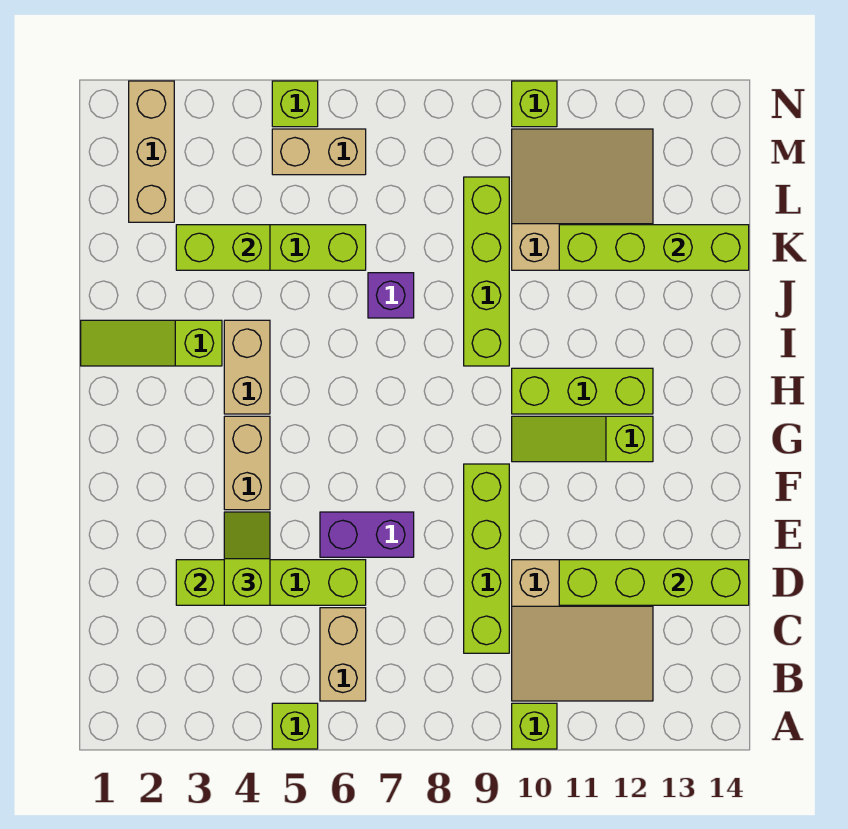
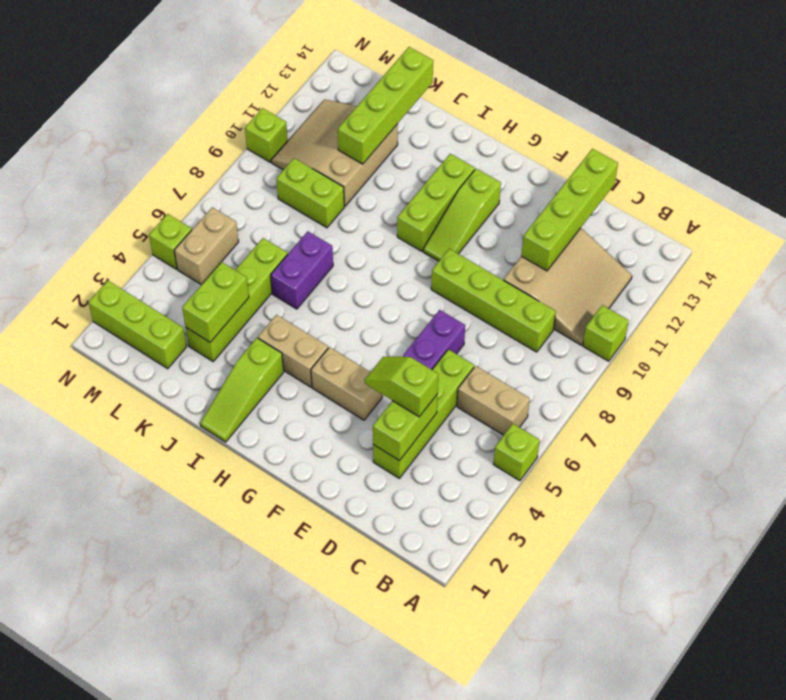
lime brick I9:L9 level 1 -> lime brick K9:L9 level 1
purple brick J7 level 1 -> purple brick J6:J7 level 1
tan brick L2:N2 level 1 -> lime brick L2:N2 level 1

